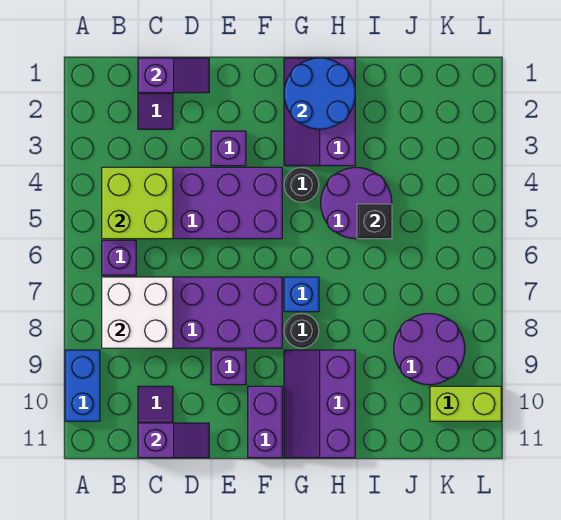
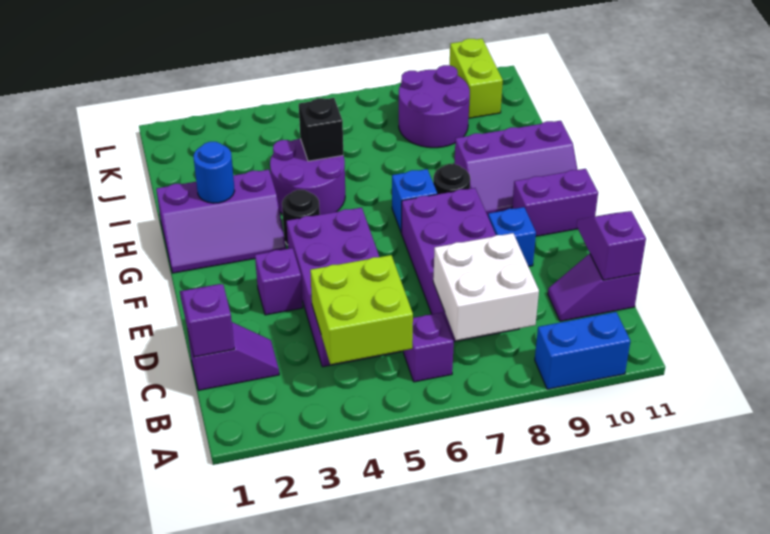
purple brick E9 level 1 -> blue brick E9 level 1
blue round brick G1:H2 level 2 -> blue round brick H2 level 2

